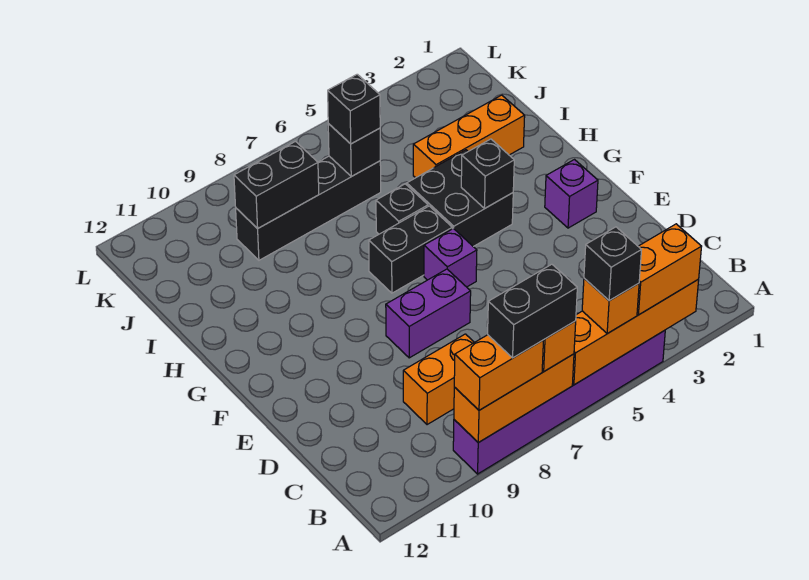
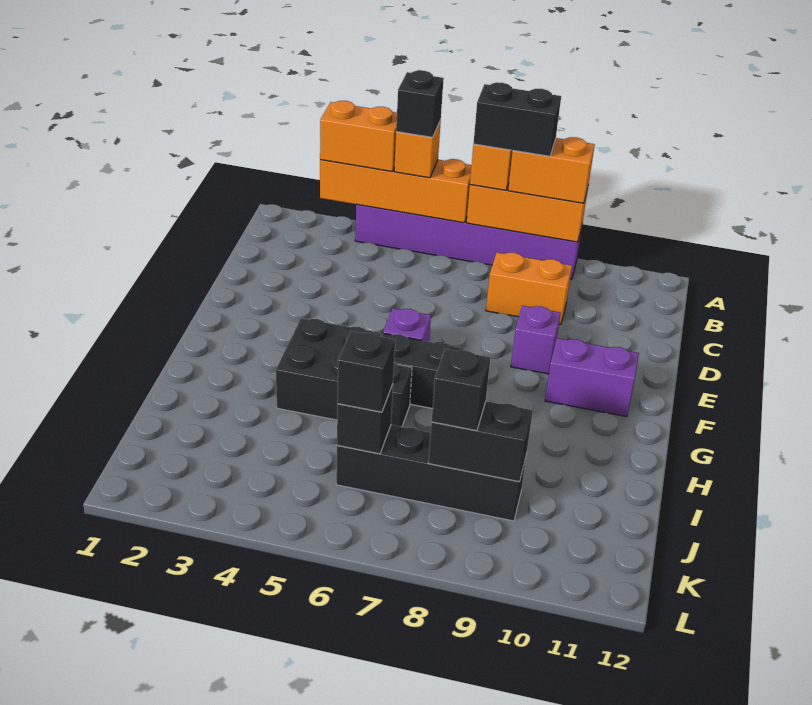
purple brick E7:E8 level 1 -> purple brick F10:F11 level 1
purple brick F2 level 1 -> purple brick E9 level 1
black brick G4 level 2 -> black brick J8 level 3
orange brick I2:I4 level 1 -> none

